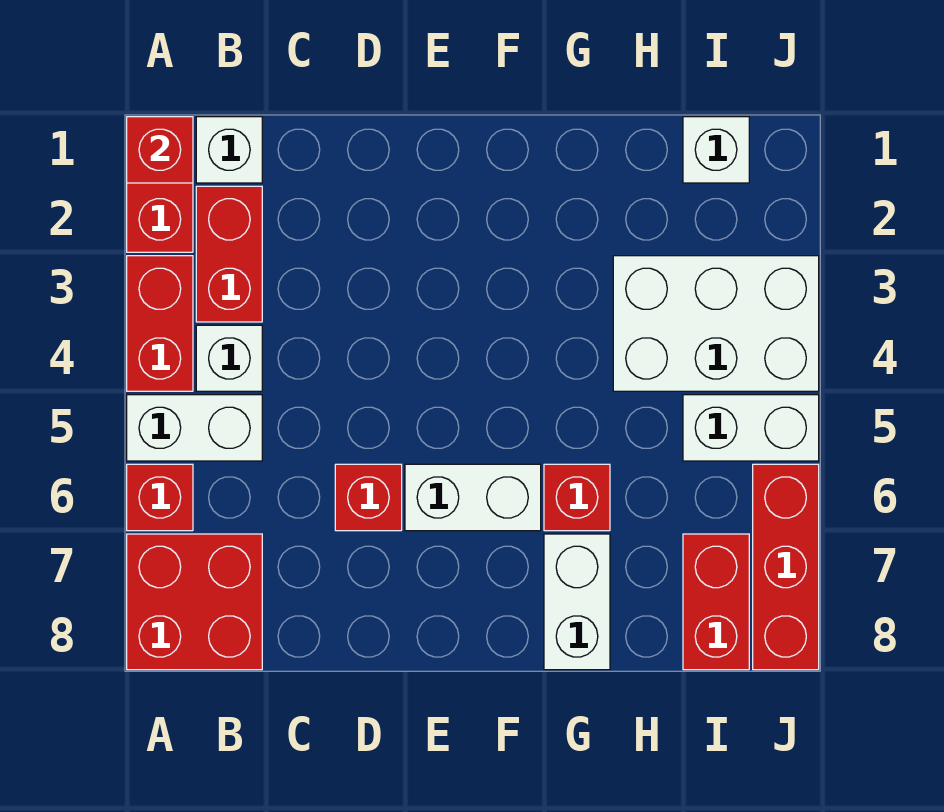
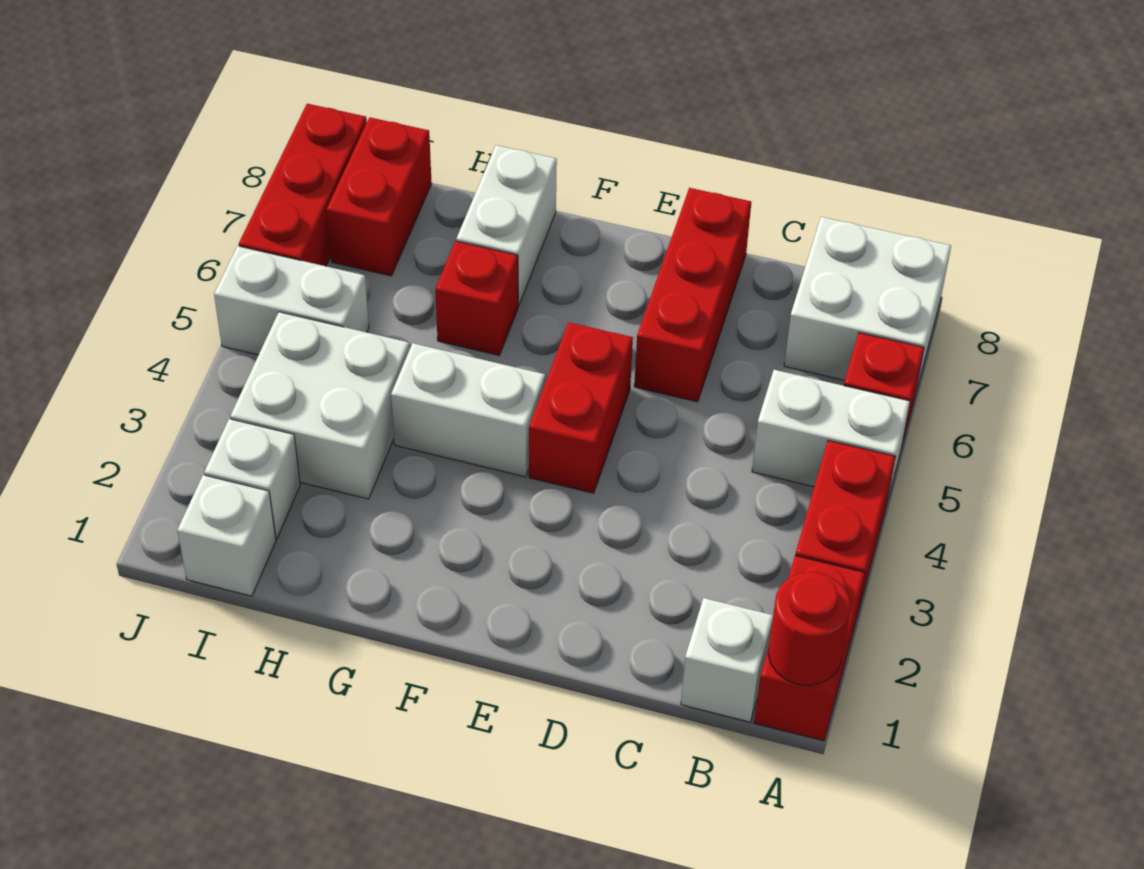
red brick A1 level 2 -> red round brick A1 level 2
red brick A7:B8 level 1 -> white brick A7:B8 level 1
red brick B2:B3 level 1 -> red brick E4:E5 level 1
white brick B4 level 1 -> white brick I2 level 1
red brick D6 level 1 -> red brick D6:D8 level 1
white brick E6:F6 level 1 -> white brick F4:G4 level 1
white brick H3:J4 level 1 -> white brick H3:I4 level 1

